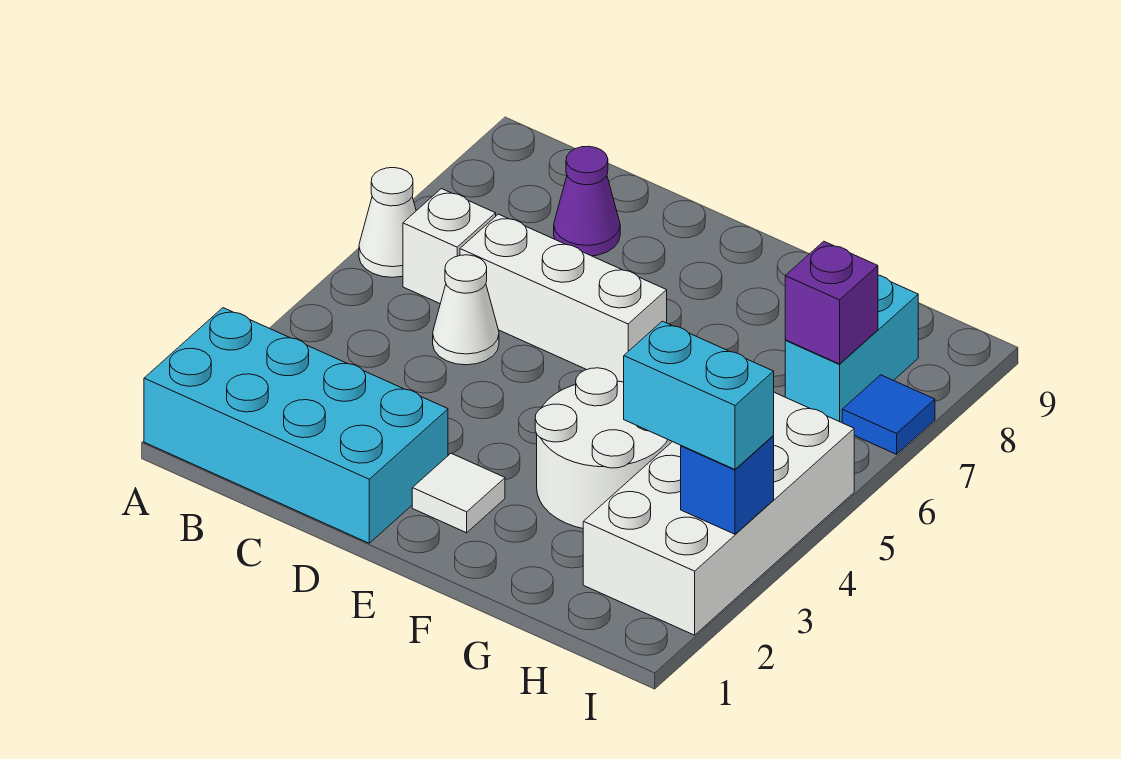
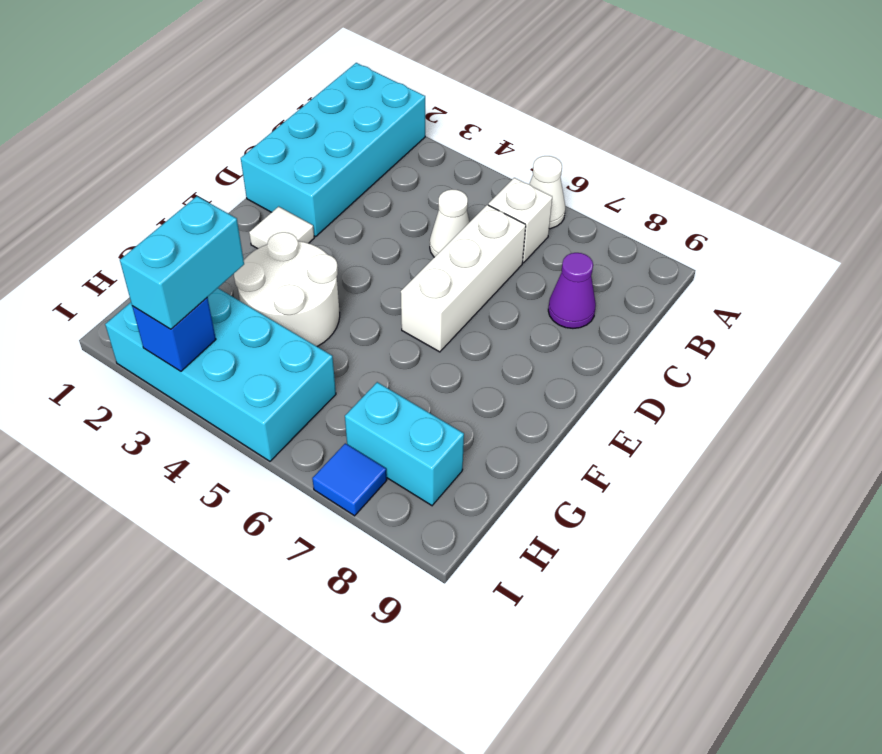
white brick H2:I5 level 1 -> cyan brick H2:I5 level 1
purple brick H7 level 2 -> none

